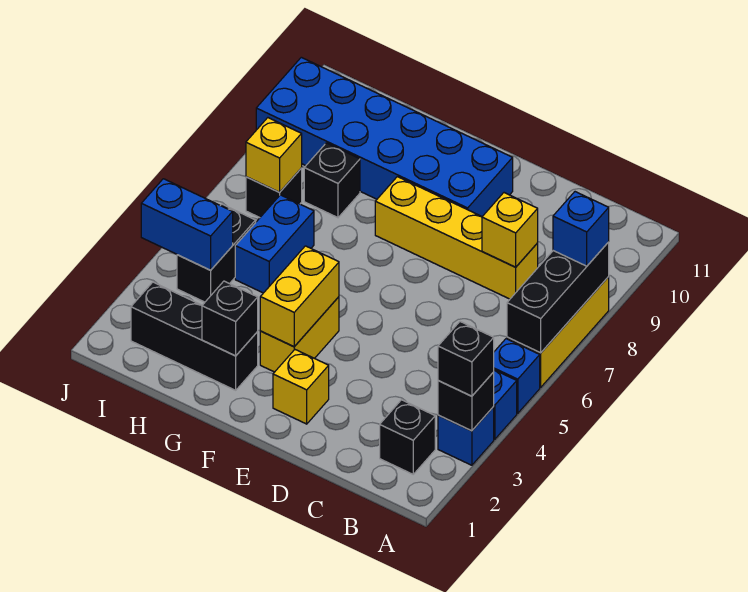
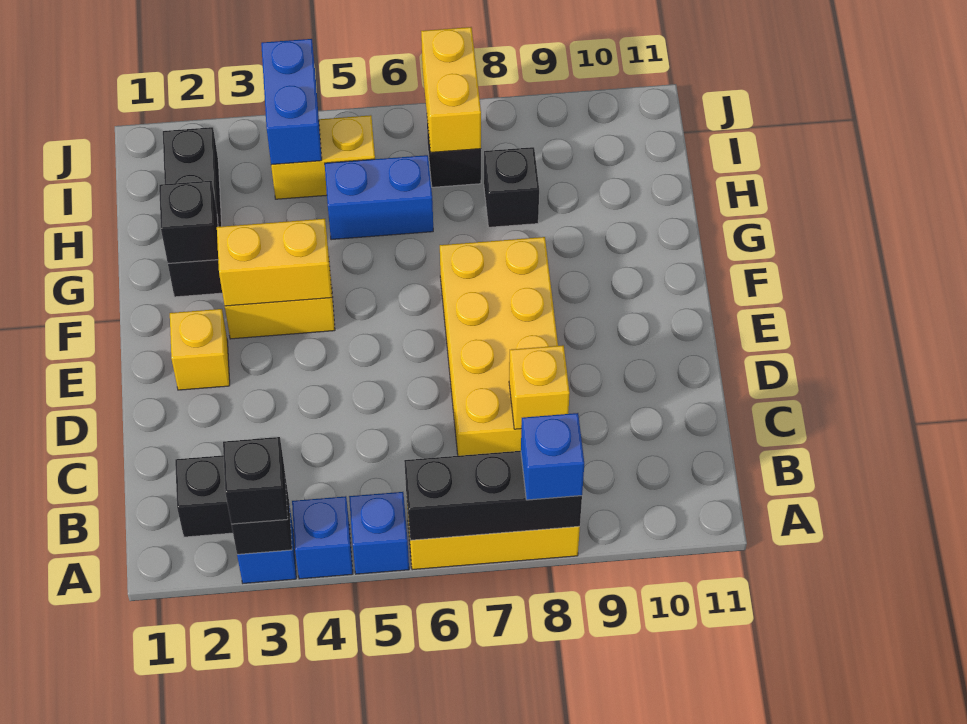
yellow brick C8:F8 level 1 -> yellow brick C7:F8 level 1
blue brick E9:J10 level 1 -> none
black brick I4:I5 level 1 -> yellow brick I4:I5 level 1
yellow brick I7 level 2 -> yellow brick I7:J7 level 2

